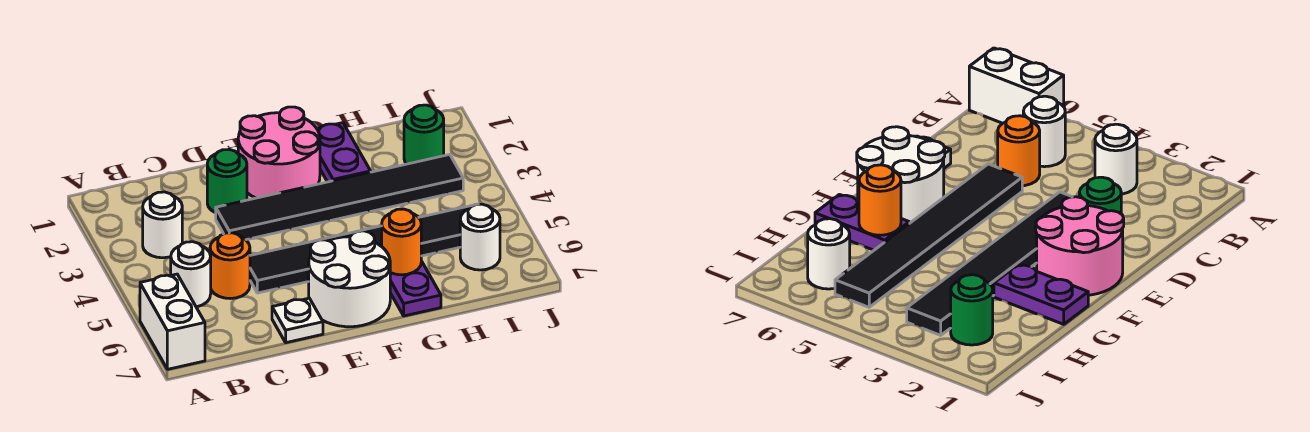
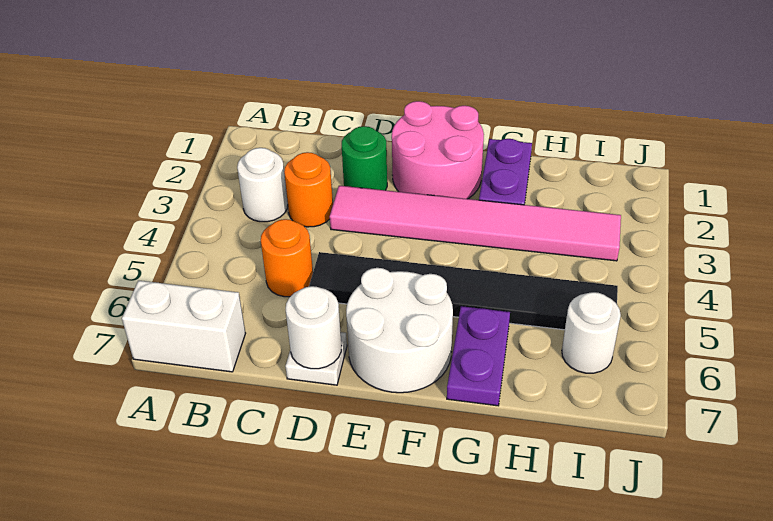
white brick A6:A7 level 1 -> white brick A7:B7 level 1
white round brick B5 level 1 -> white round brick D7 level 2
black tile D3:I3 level 1 -> pink tile D3:I3 level 1
orange round brick G6 level 2 -> orange round brick C3 level 1
green round brick I2 level 1 -> none

